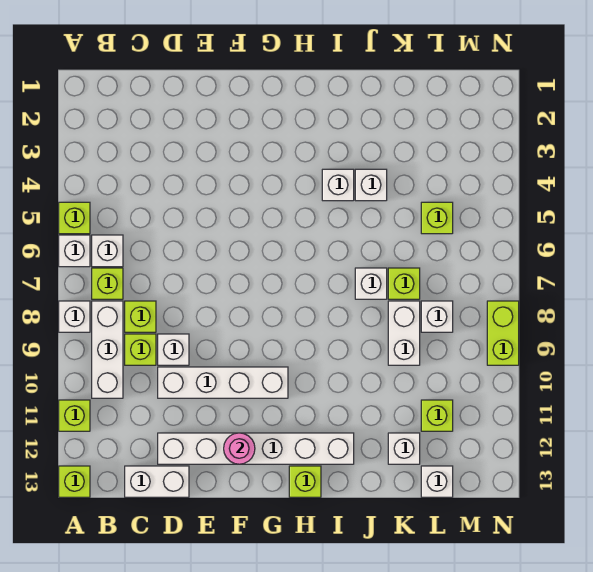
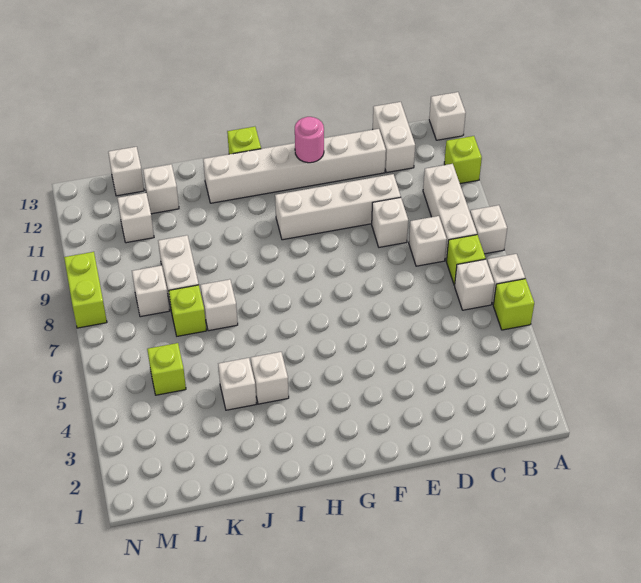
lime brick A13 level 1 -> white brick A13 level 1
lime brick C8 level 1 -> white brick C8 level 1
lime brick C9 level 1 -> none
white brick C13:D13 level 1 -> white brick C12:C13 level 1
lime brick L11 level 1 -> white brick L11 level 1

